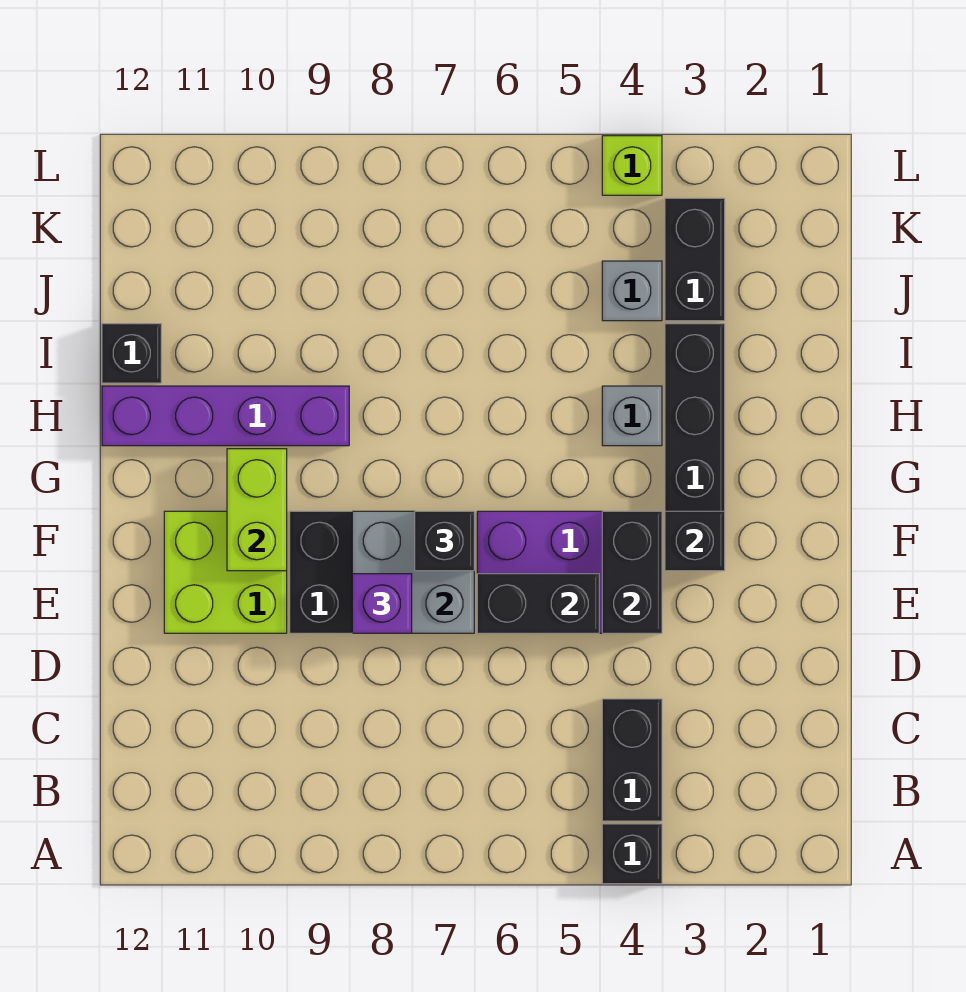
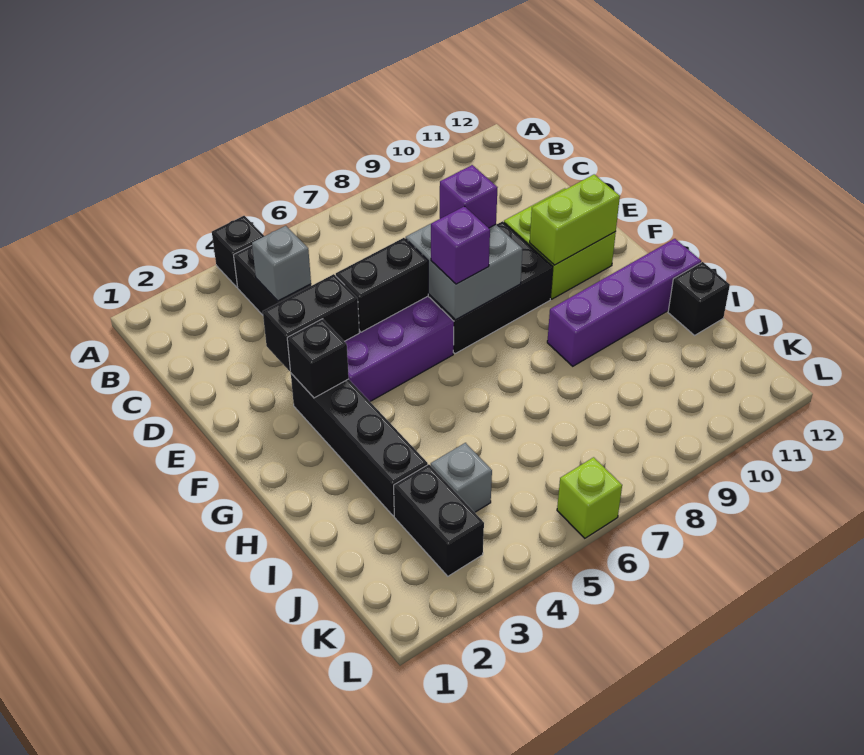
black brick E4:F4 level 2 -> black brick E3:E4 level 2
black brick F7 level 3 -> purple brick F7 level 3
lime brick F10:G10 level 2 -> lime brick F10:F11 level 2
grey brick H4 level 1 -> grey brick C4 level 2
lime brick L4 level 1 -> lime brick L6 level 1

